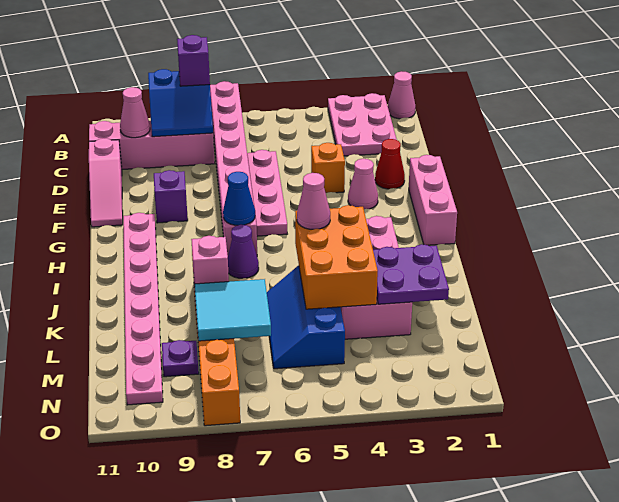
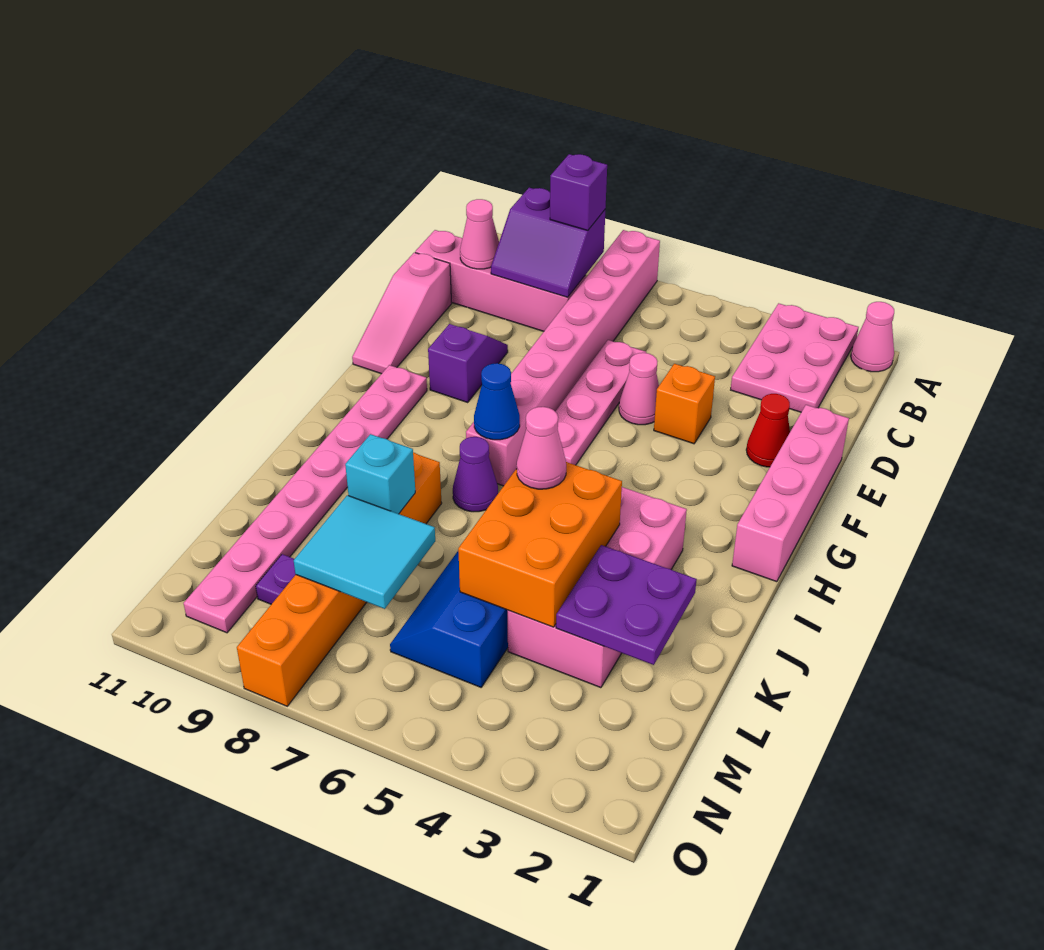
blue slope B8:C9 level 2 top B -> purple slope B8:C9 level 2 top B
pink brick F1:H1 level 1 -> pink brick E1:H1 level 1
pink cone F3 level 1 -> pink cone E5 level 1
pink brick K8 level 2 -> cyan brick K8 level 2

